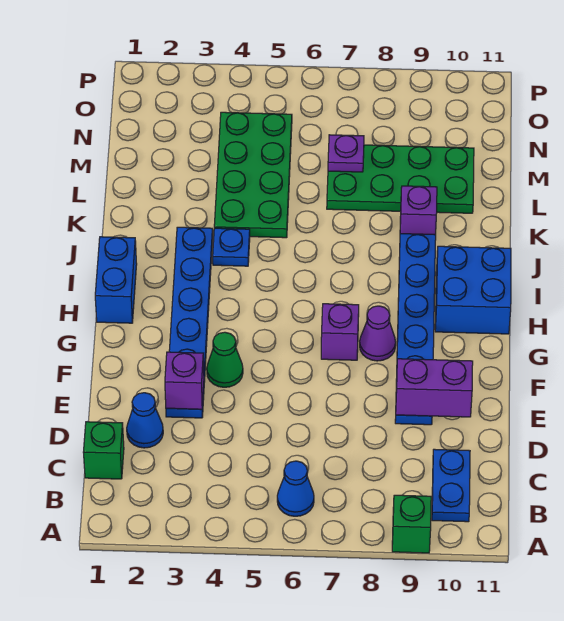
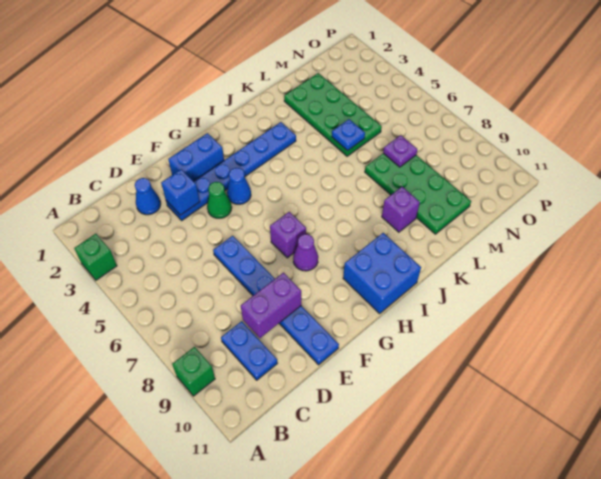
blue cone B6 level 1 -> blue cone G4 level 1
blue plate B10:C10 level 1 -> blue plate C9:C10 level 1
green brick C1 level 1 -> green brick A3 level 1
purple brick E3 level 2 -> blue brick E3 level 2
blue plate E9:J9 level 1 -> blue plate E6:E11 level 1
purple brick E9:E10 level 2 -> purple brick D9:E9 level 2
blue brick H1:I1 level 1 -> blue brick F2:G2 level 1
blue plate J4 level 1 -> blue plate L5 level 2
green plate K4:N5 level 1 -> green plate L2:M5 level 1

